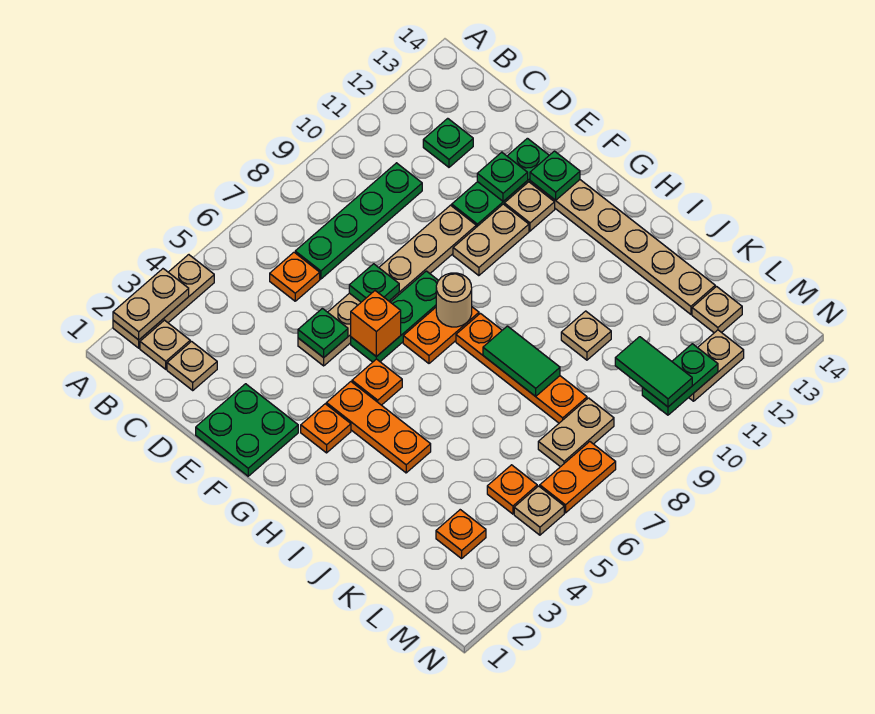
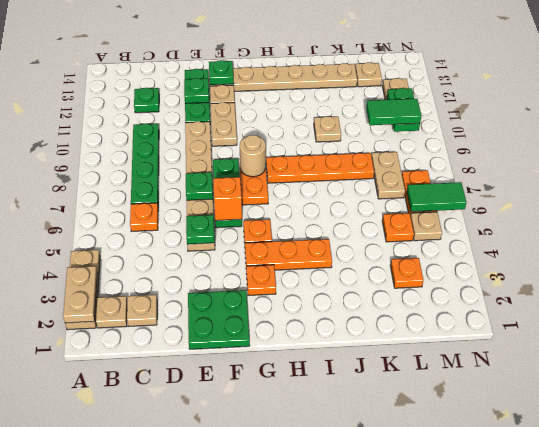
green tile I8:J8 level 2 -> green tile M6:N6 level 2

